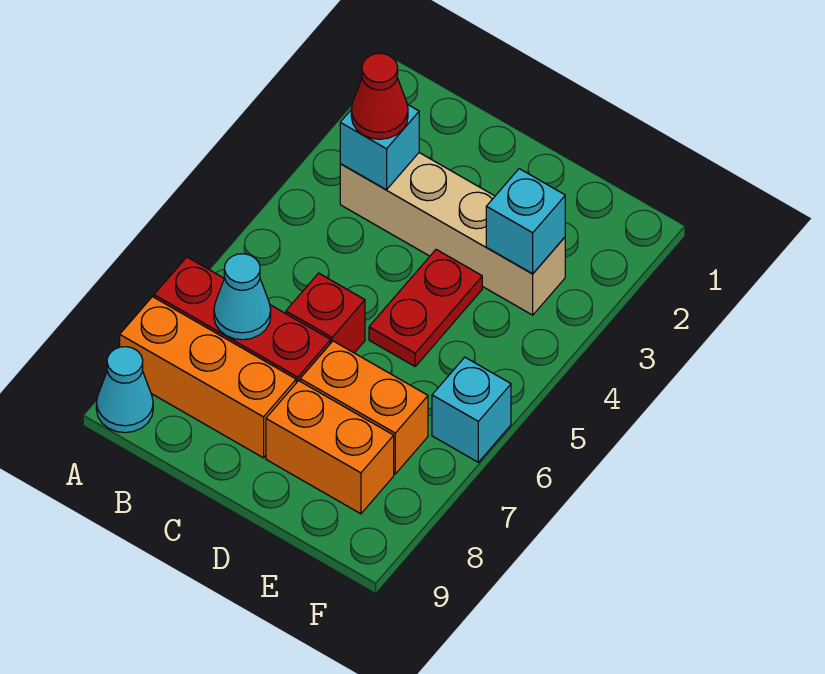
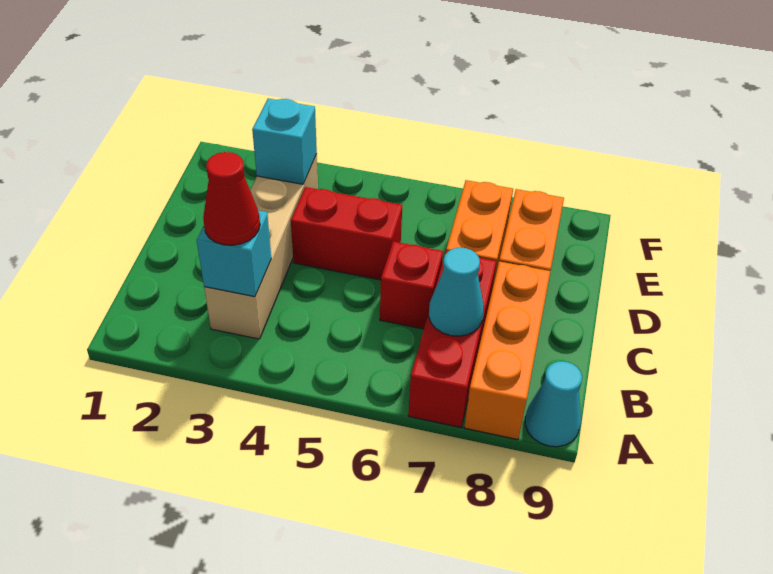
red plate D4:D5 level 1 -> red brick D4:D5 level 1
cyan brick F6 level 1 -> none

